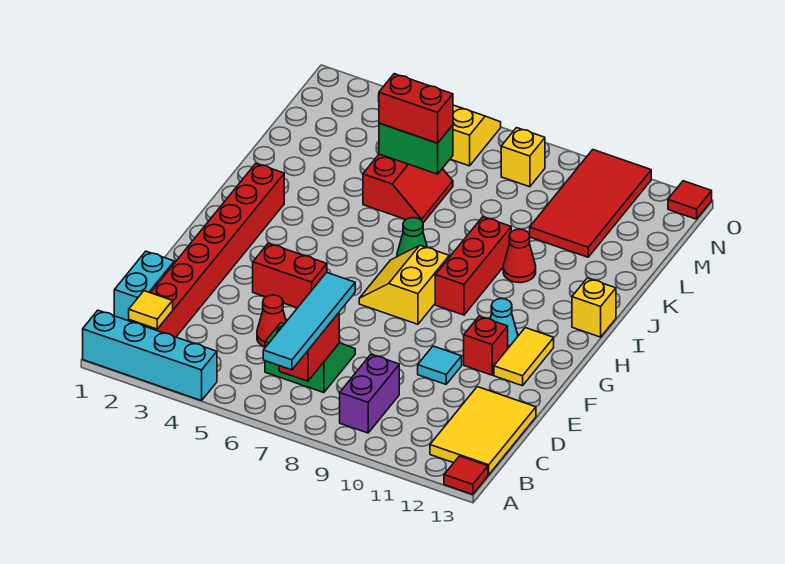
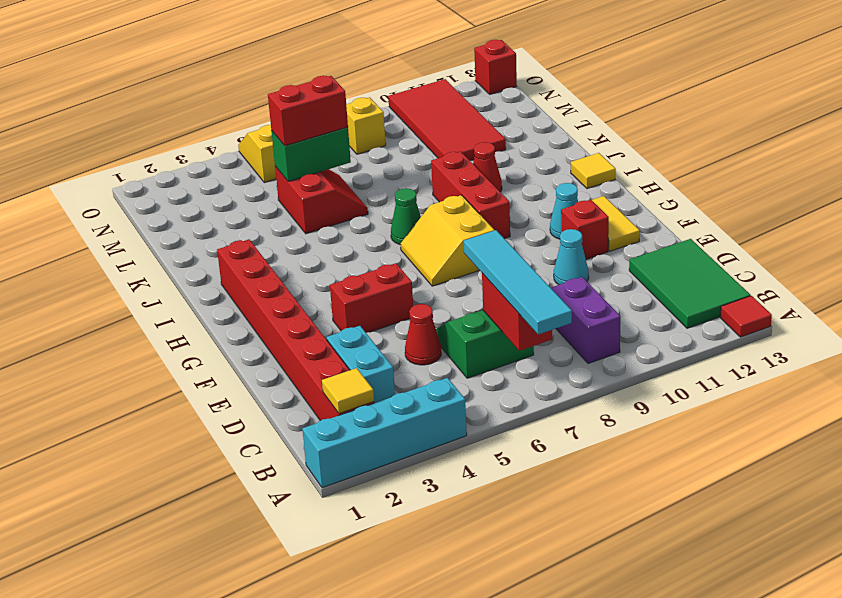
yellow tile B12:D13 level 1 -> green tile B12:D13 level 1
cyan brick C1:D1 level 1 -> cyan brick C3:D3 level 1
cyan tile E10 level 1 -> cyan cone E10 level 1
yellow brick I13 level 1 -> yellow tile I13 level 1
red tile O13 level 1 -> red brick O13 level 1

